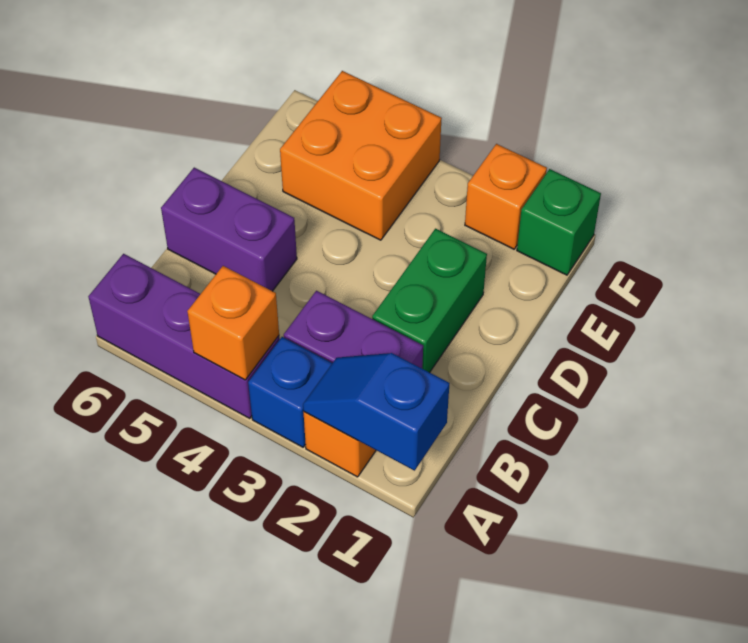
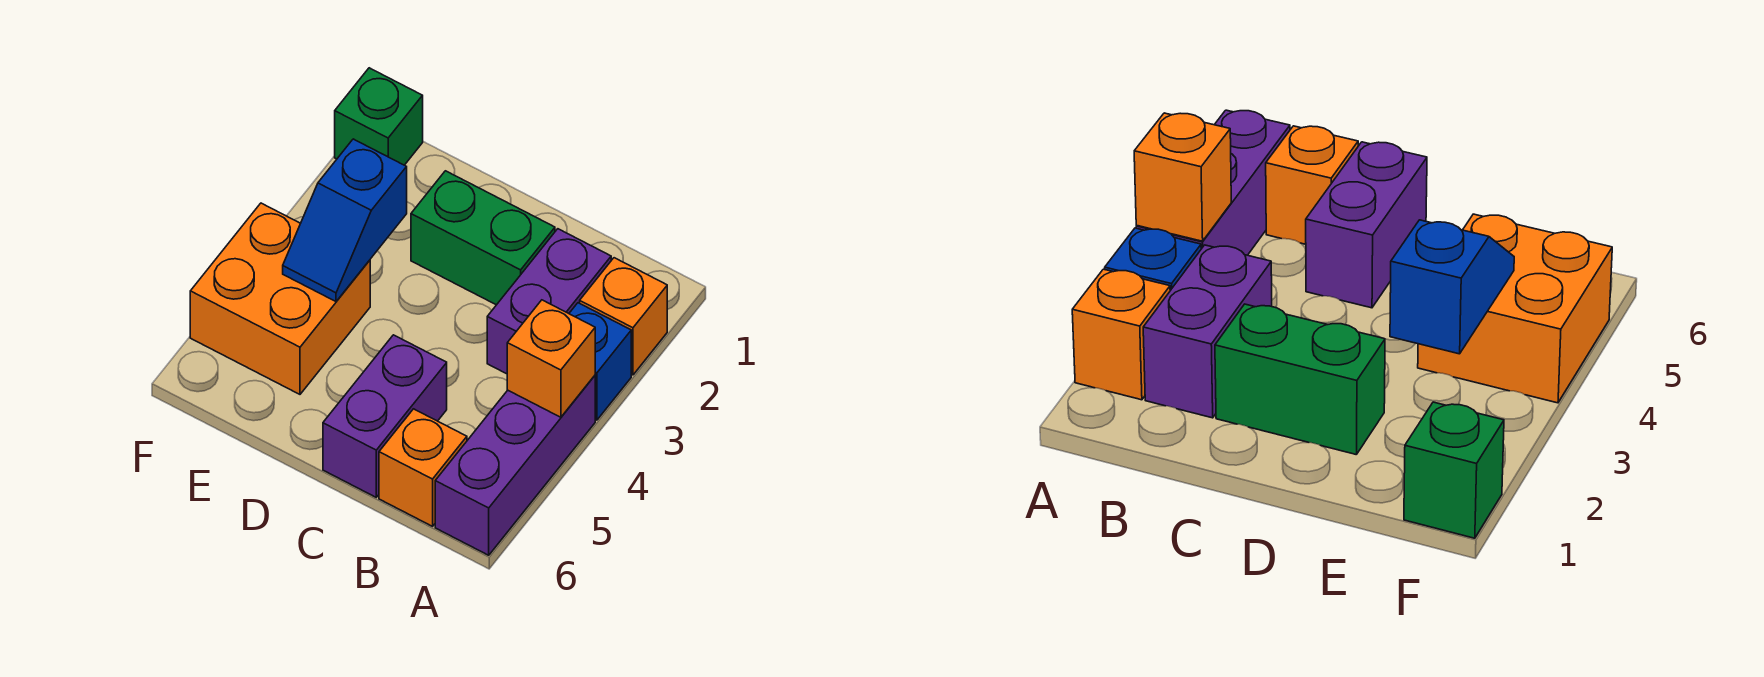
blue slope A1:A2 level 2 top 1 -> blue slope E3:E4 level 2 top 3
orange brick F2 level 1 -> orange brick B6 level 1

